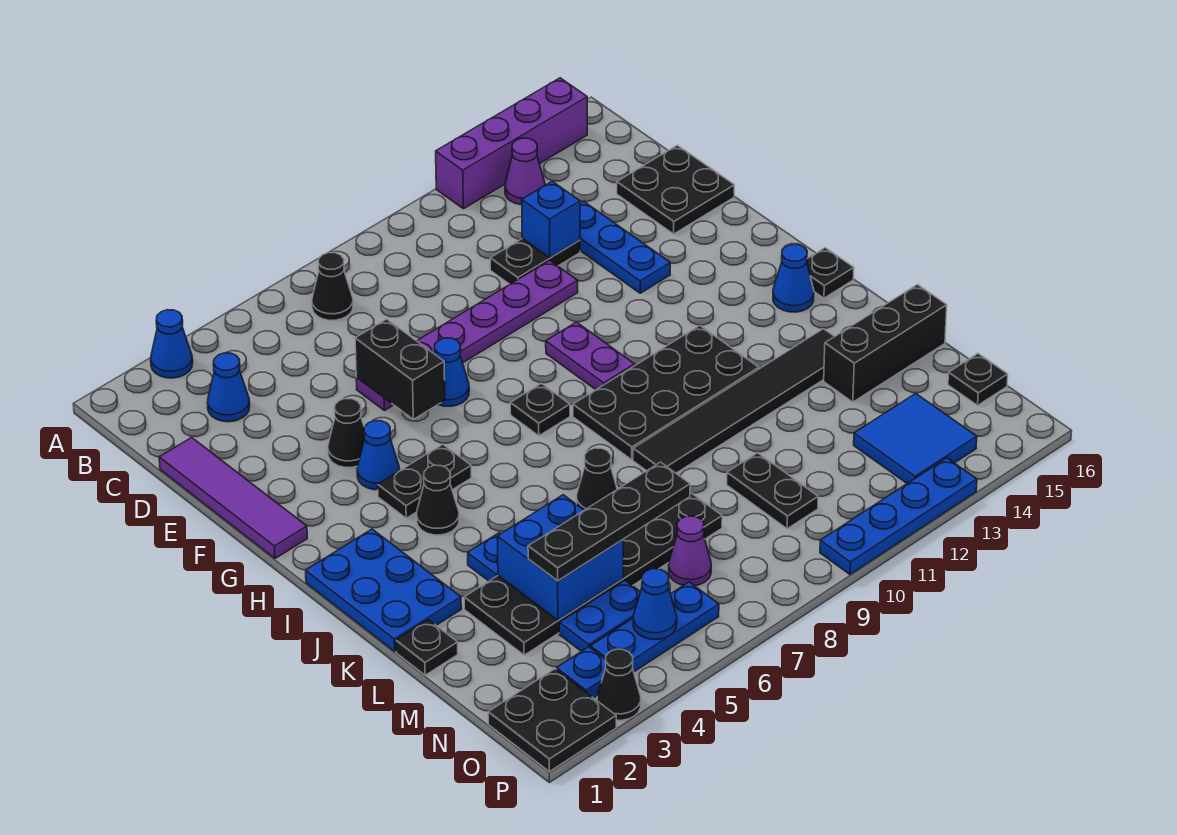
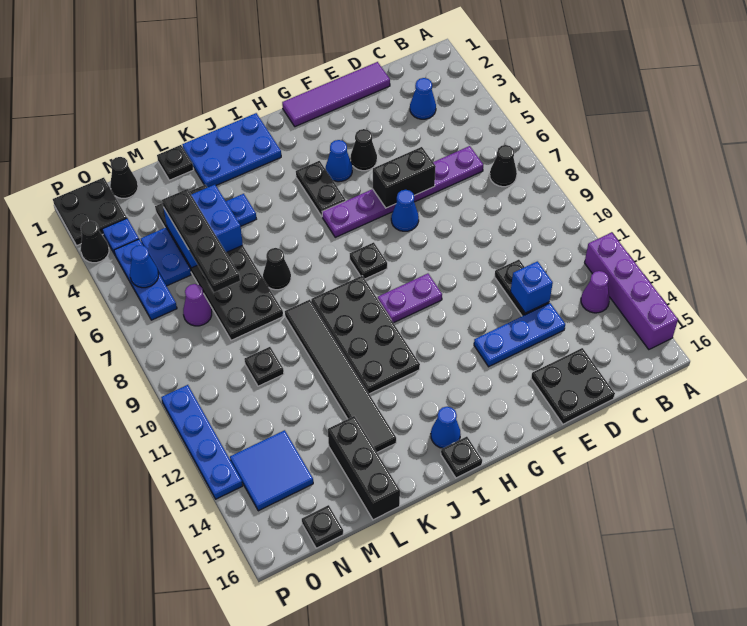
blue cone A3 level 1 -> none
purple plate E6:E11 level 1 -> purple plate C6:H6 level 1
black cone I4 level 1 -> black cone N1 level 1
black plate M10:N10 level 1 -> black plate M10 level 1

